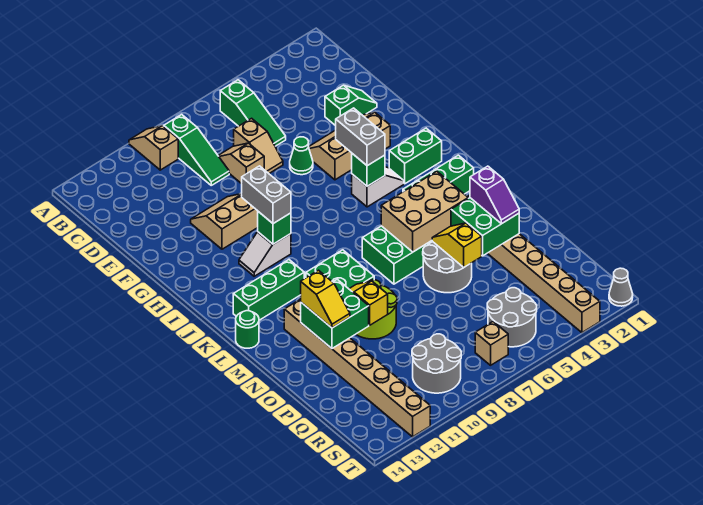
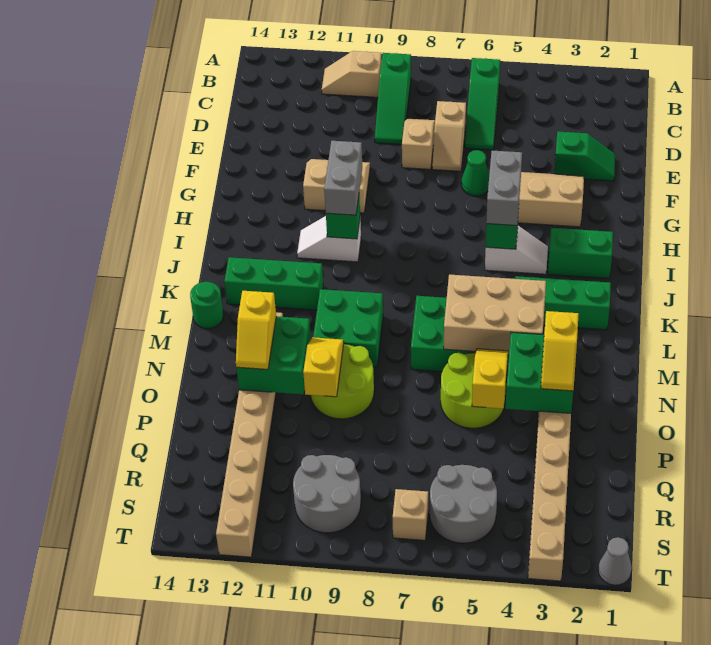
tan slope A10:B10 level 1 top B -> tan slope B10:B11 level 1 top 10
purple slope N3:O3 level 3 top N -> yellow slope N3:O3 level 3 top N
grey round brick N5:O6 level 1 -> lime round brick N5:O6 level 1

